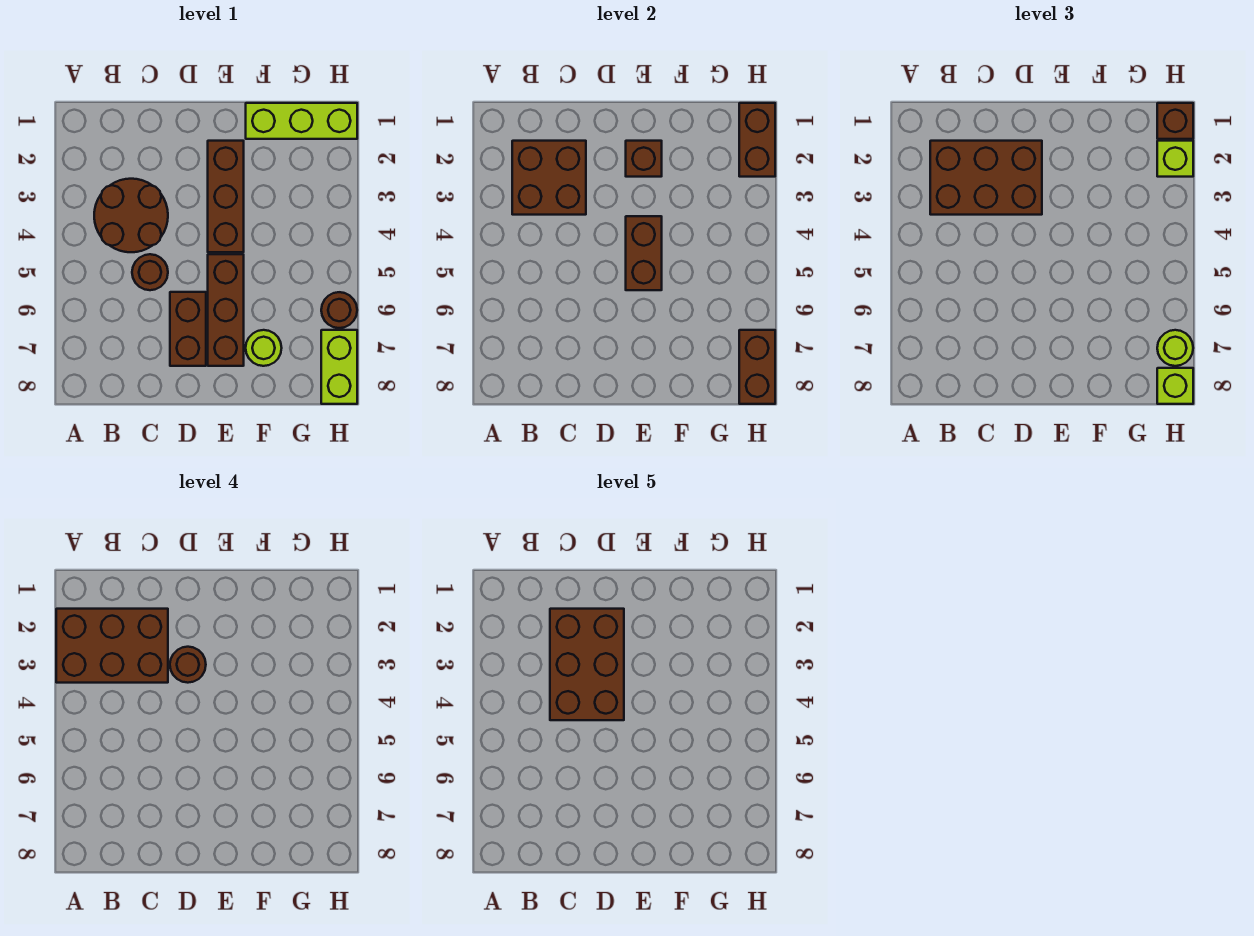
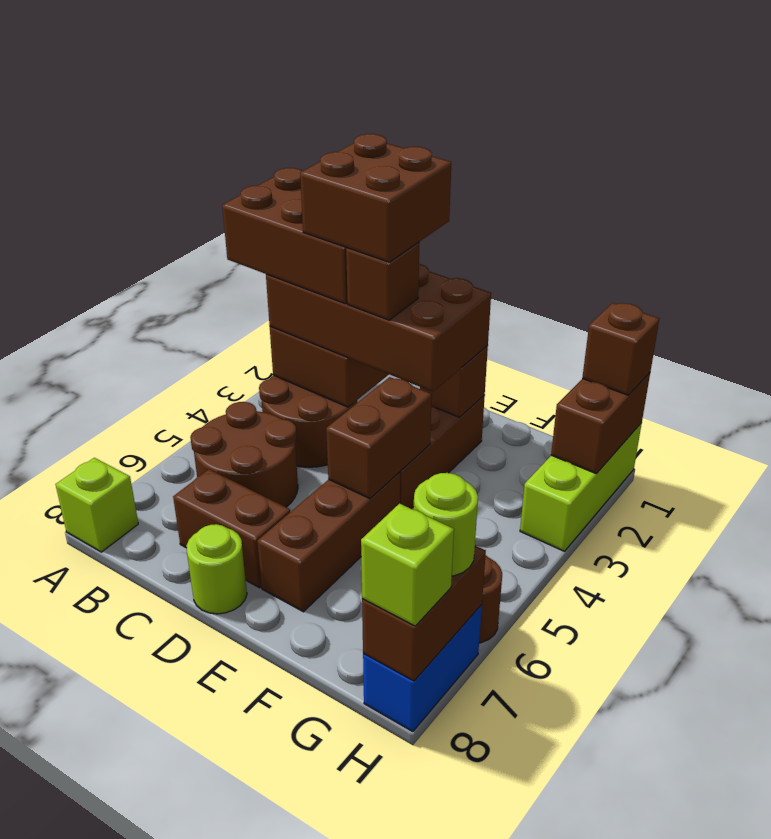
brown brick B2:D3 level 3 -> brown brick B2:E3 level 3
brown brick C2:D4 level 5 -> brown brick C2:D3 level 5
brown round brick C5 level 1 -> brown round brick B5:C6 level 1
brown round brick D3 level 4 -> brown brick D3 level 4
brown brick D6:D7 level 1 -> brown brick C7:D7 level 1
lime brick F1:H1 level 1 -> lime brick H1:H3 level 1
lime round brick F7 level 1 -> lime round brick D8 level 1
lime brick H2 level 3 -> lime brick A8 level 1
lime brick H7:H8 level 1 -> blue brick H7:H8 level 1

